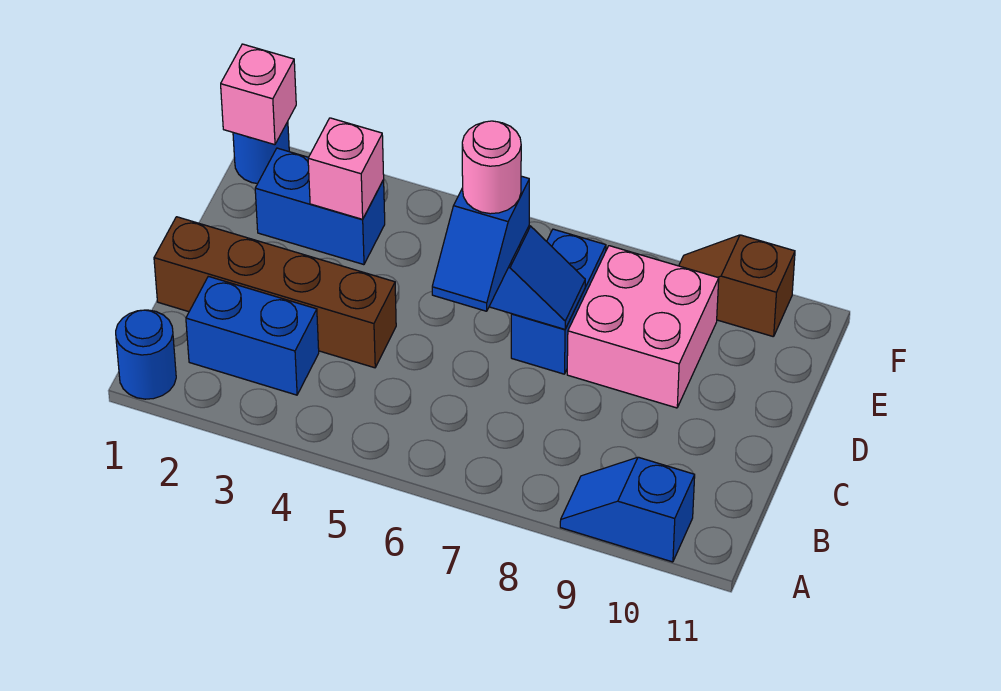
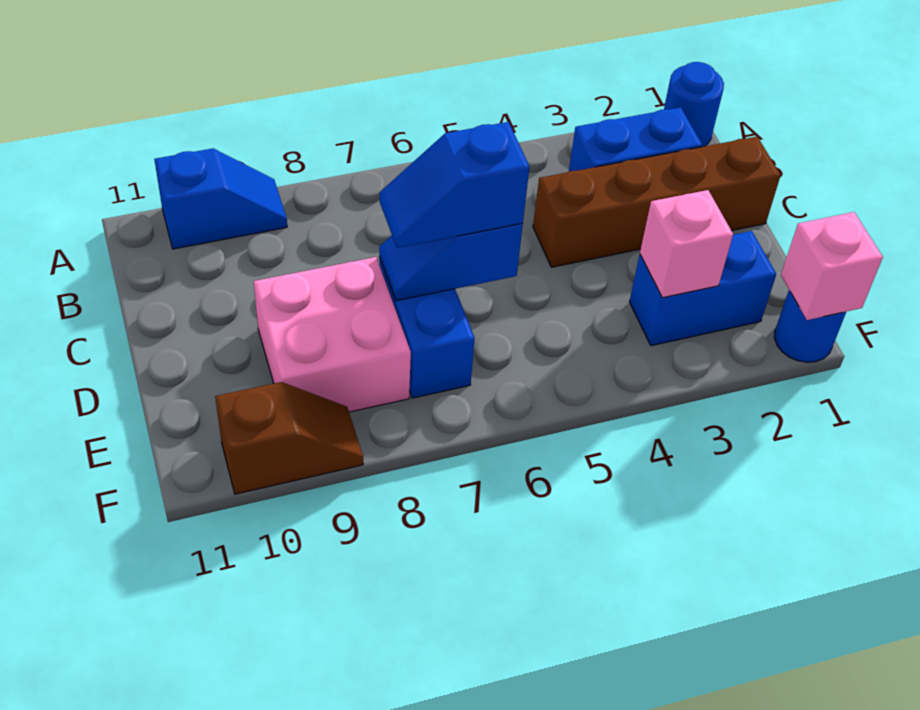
blue slope C6:D6 level 3 top D -> blue slope D6:D7 level 3 top 6
pink round brick D6 level 4 -> none

